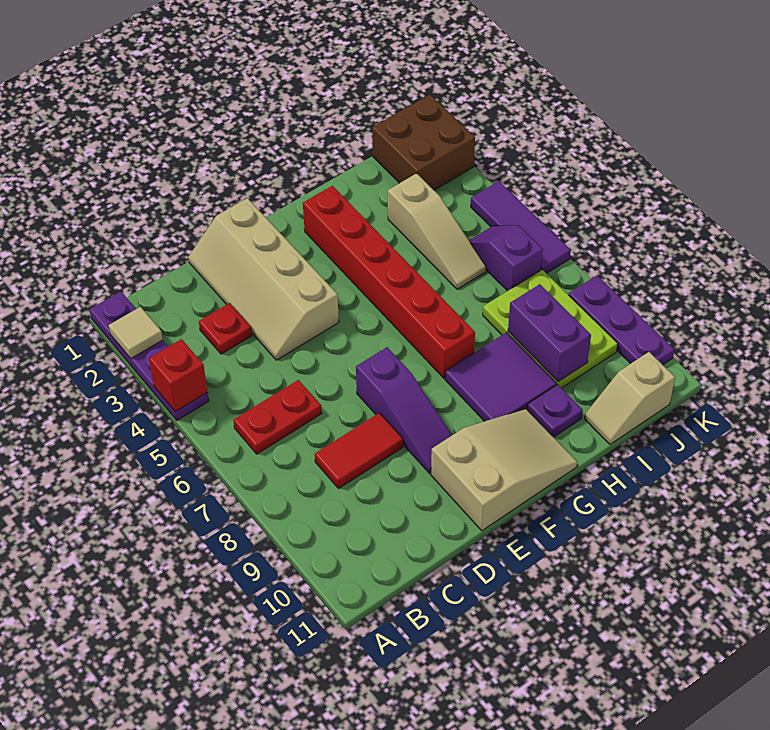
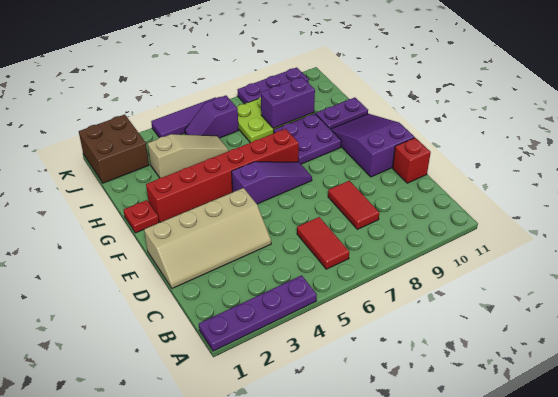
tan tile A2 level 2 -> none
red brick A4 level 2 -> red brick D11 level 1
red plate B6:C6 level 1 -> red tile B6:C6 level 1
red plate C3 level 1 -> red plate G1 level 1
purple slope E7:E9 level 1 top 7 -> purple slope F5:F7 level 1 top 5
tan slope E10:G11 level 1 top E -> purple slope E10:G11 level 1 top E
purple tile G8:H9 level 1 -> purple plate G8:H9 level 1
purple plate H10 level 1 -> purple plate H10:H11 level 1
tan slope I11:J11 level 1 top J -> none

